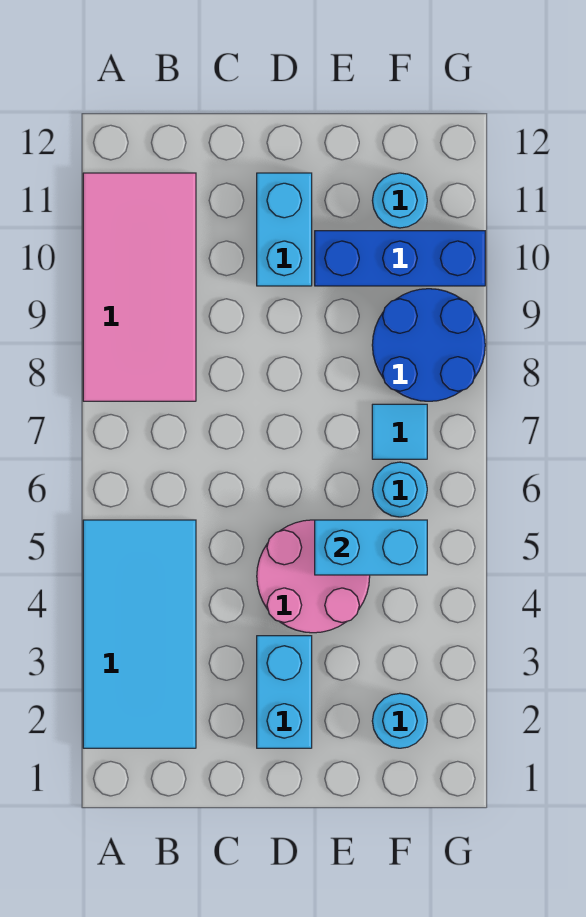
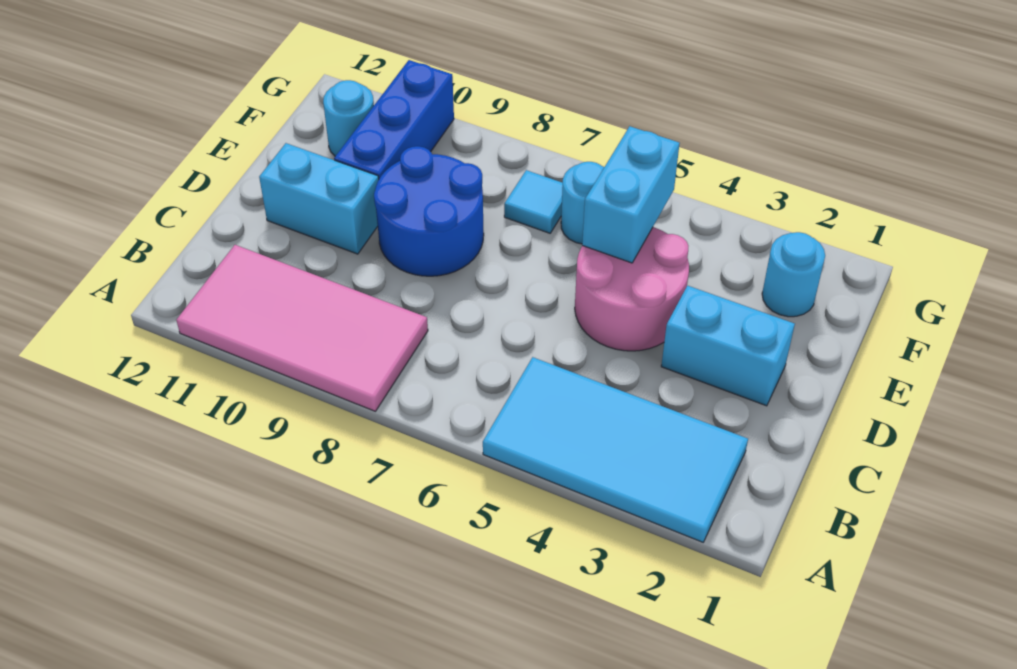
blue round brick F8:G9 level 1 -> blue round brick D8:E9 level 1

